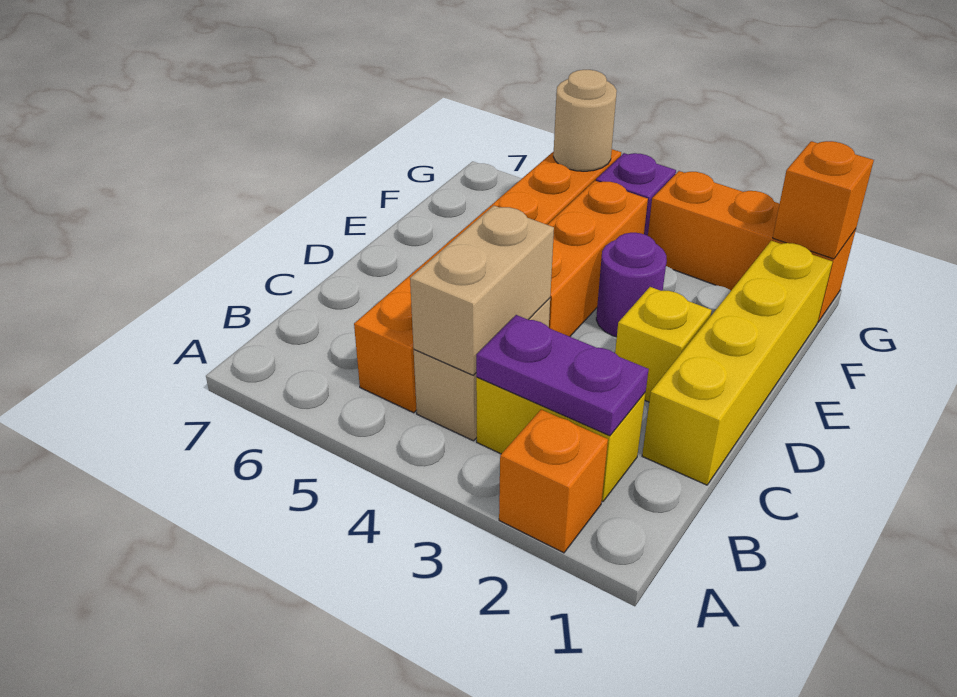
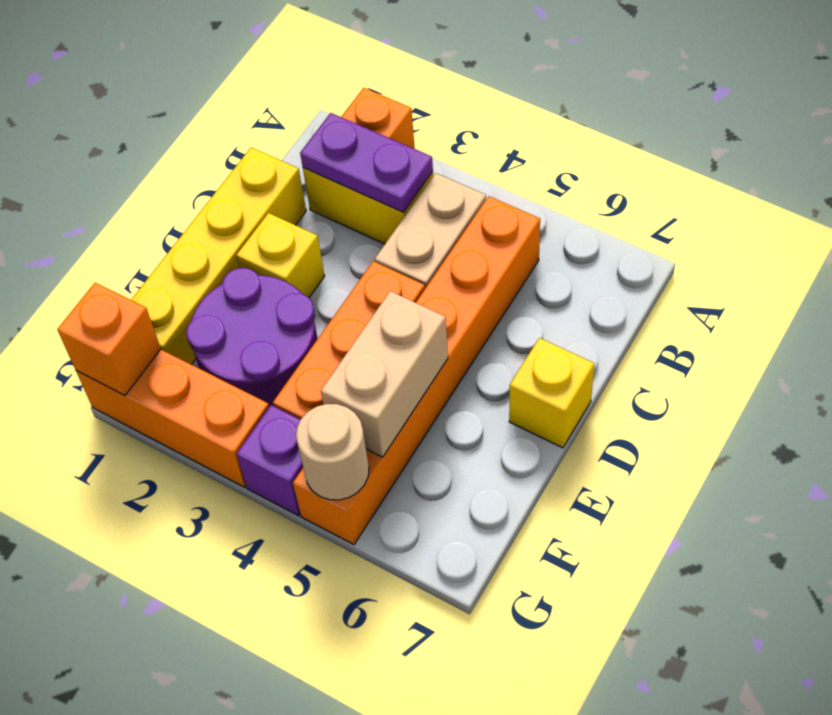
tan brick B4:C4 level 2 -> tan brick E5:F5 level 2
none -> yellow brick D7 level 1
purple round brick E3 level 1 -> purple round brick E2:F3 level 1

